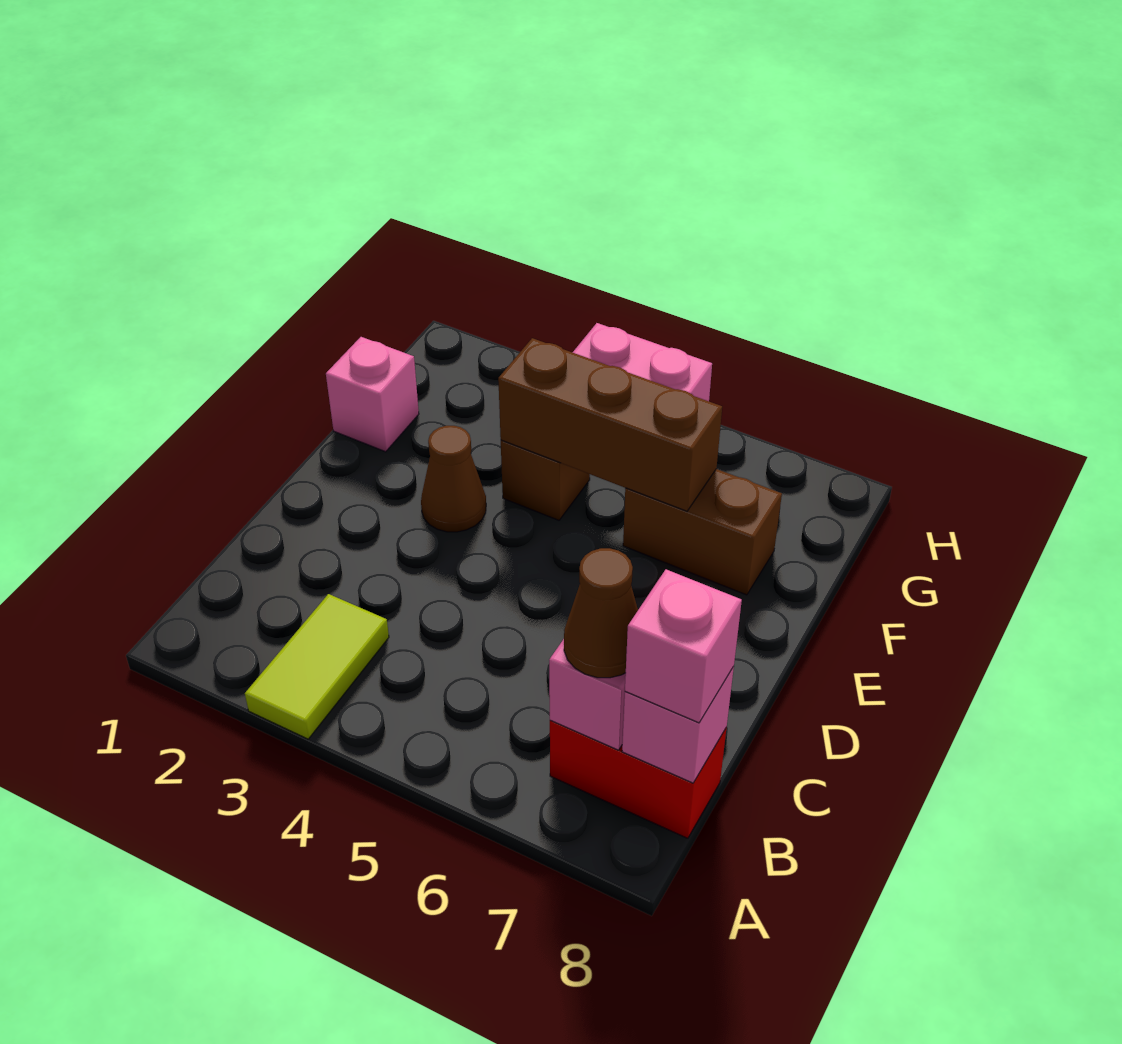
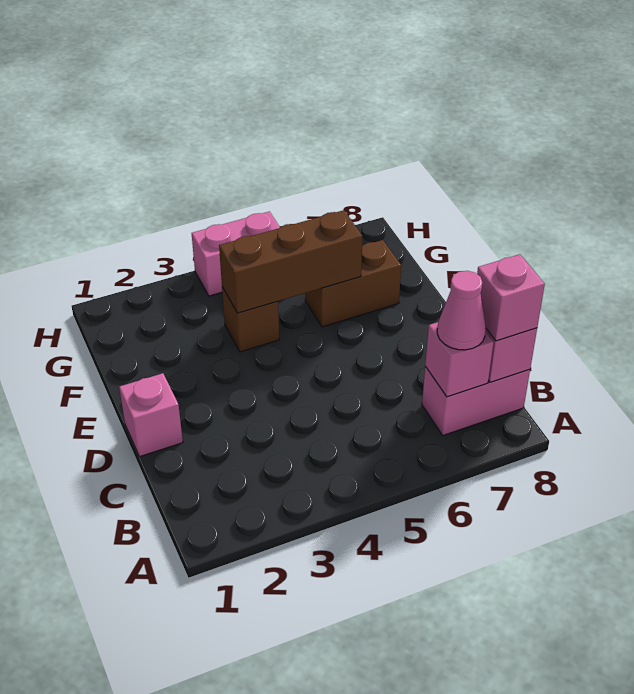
lime tile A3:B3 level 1 -> none
red brick B7:B8 level 1 -> pink brick B7:B8 level 1
brown cone B7 level 3 -> pink cone B7 level 3
brown cone E3 level 1 -> none
pink brick F1 level 1 -> pink brick D1 level 1

